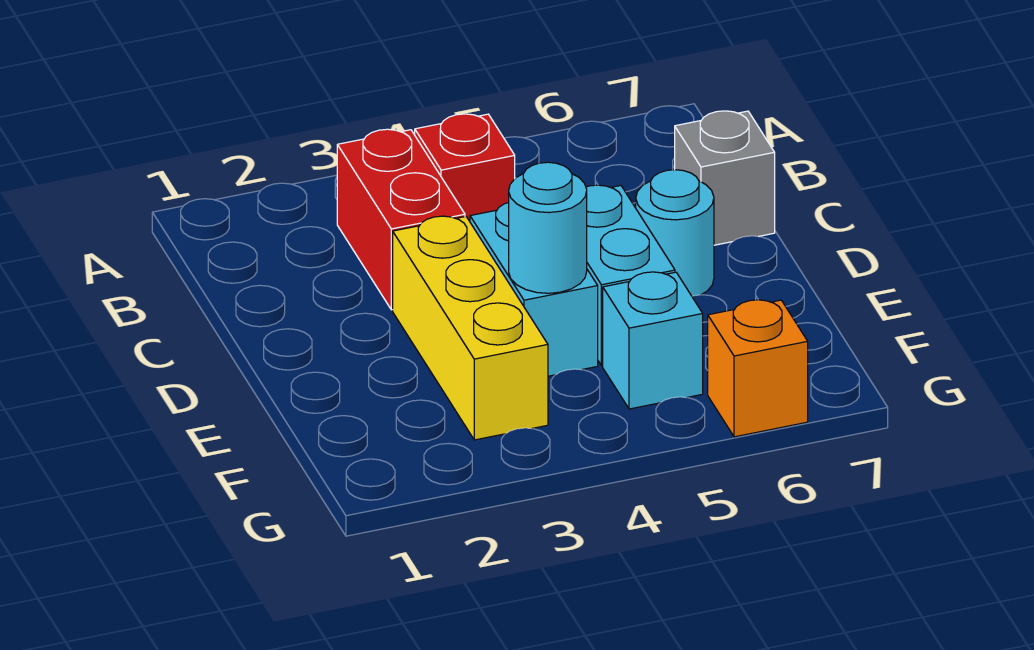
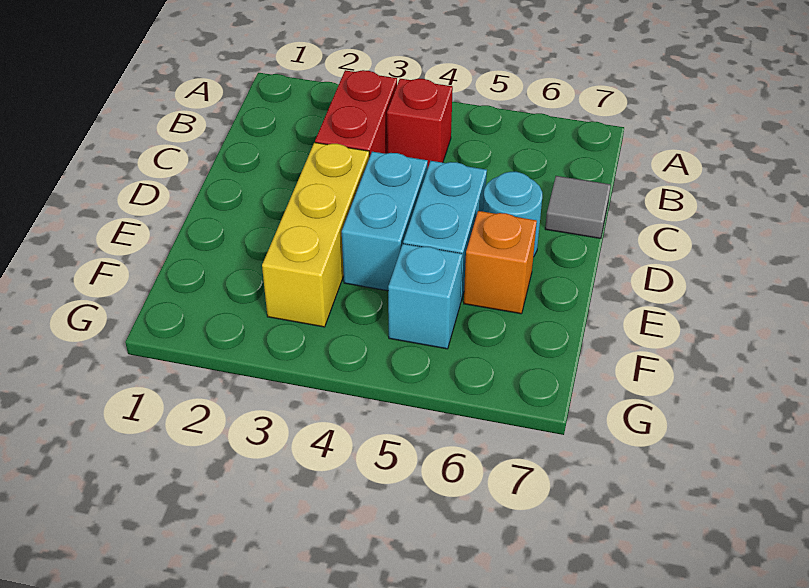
grey brick C7 level 1 -> grey tile C7 level 1
cyan round brick E4 level 2 -> none
orange brick G6 level 1 -> orange brick E6 level 1

